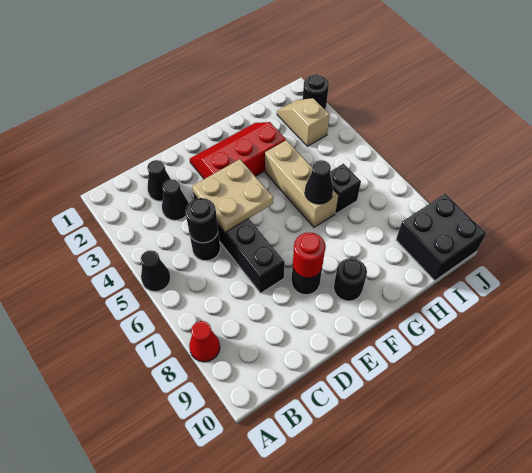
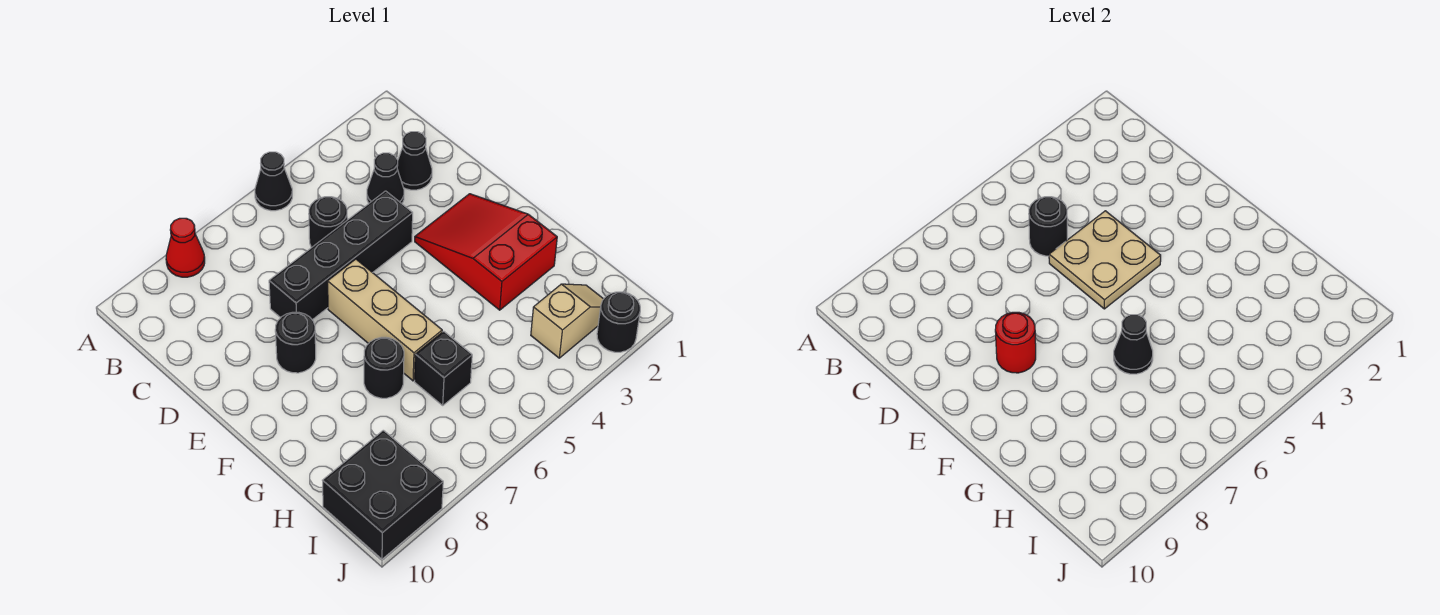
red slope E2:G3 level 1 top 3 -> red slope E2:G3 level 1 top G
black round brick F9 level 1 -> black round brick G7 level 1
tan brick G4:G6 level 1 -> tan brick E6:G6 level 1

